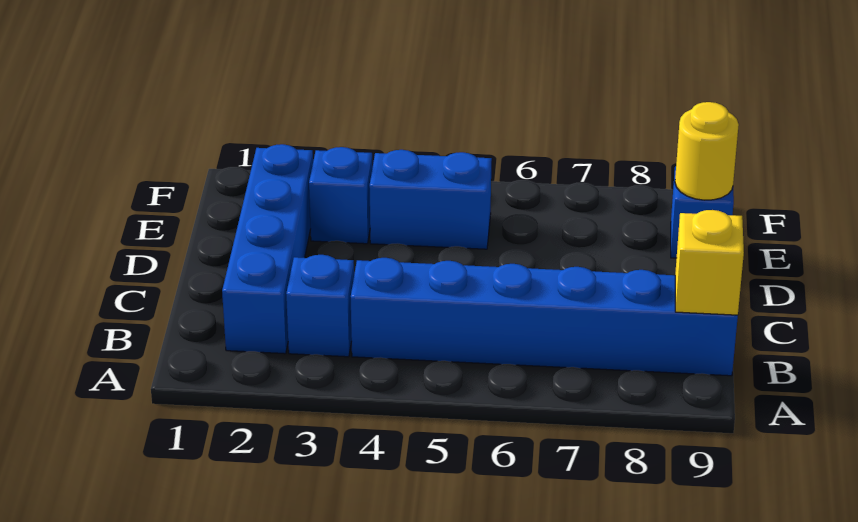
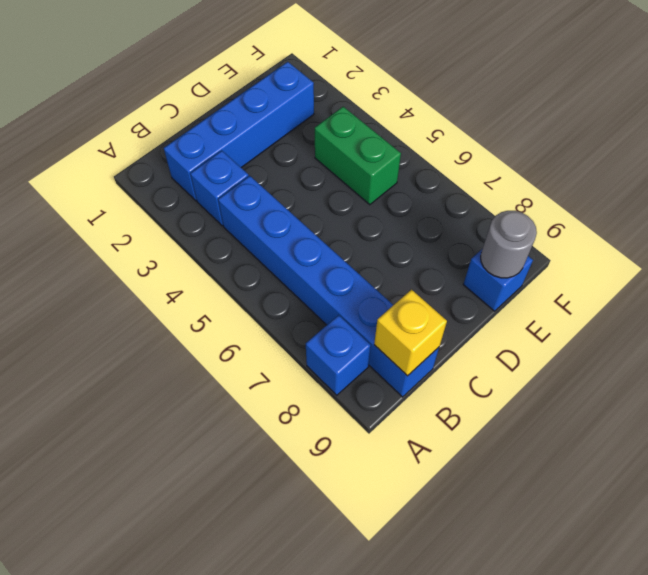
blue brick E3 level 1 -> blue brick A8 level 1
blue brick E4:E5 level 1 -> green brick E4:E5 level 1
yellow round brick E9 level 2 -> grey round brick E9 level 2

